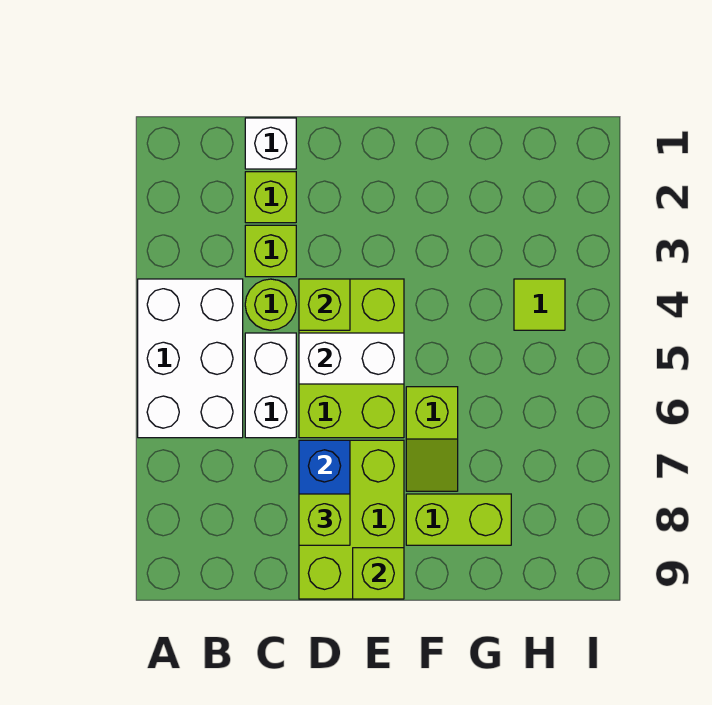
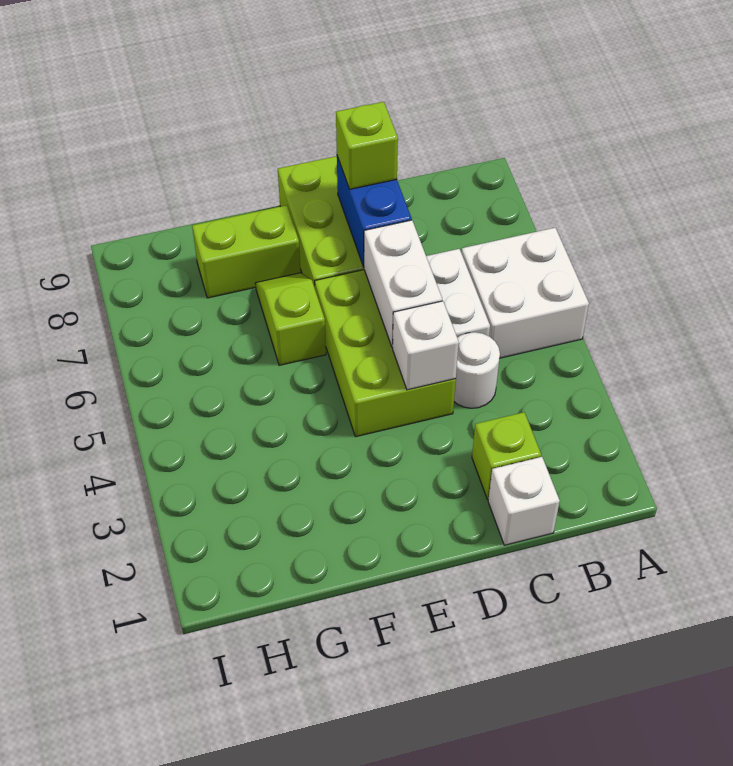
white brick A4:B6 level 1 -> white brick A5:B6 level 1
lime brick C3 level 1 -> none
lime round brick C4 level 1 -> white round brick C4 level 1
lime brick D4 level 2 -> white brick D4 level 2
white brick D5:E5 level 2 -> white brick D5:D6 level 2
lime brick E9 level 2 -> none
lime tile H4 level 1 -> none

